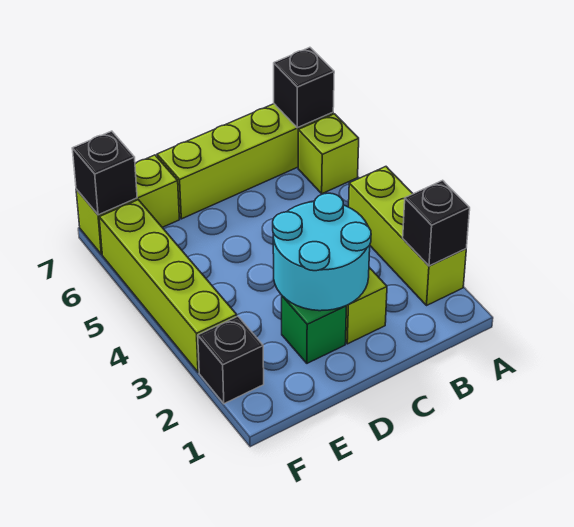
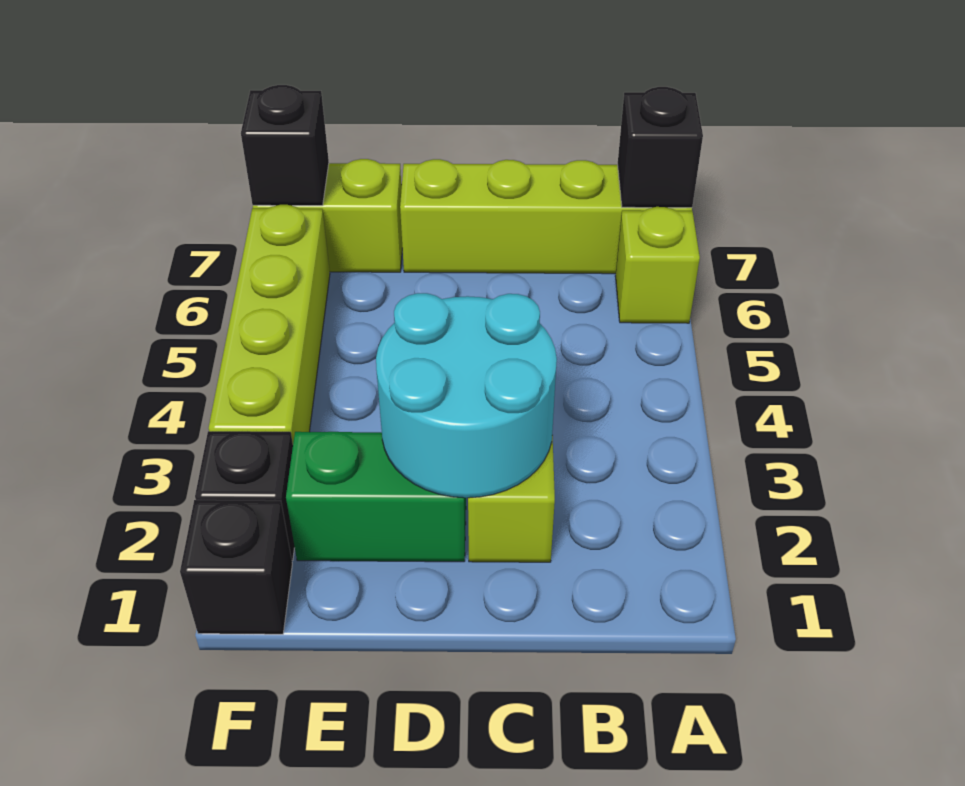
lime brick A2:A4 level 1 -> none
black brick A2 level 2 -> black brick F1 level 1
green brick D2 level 1 -> green brick D2:E2 level 1

